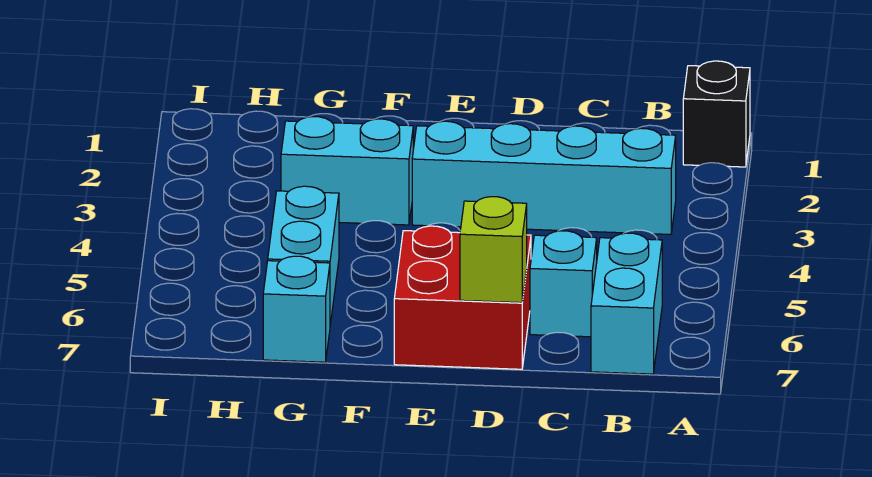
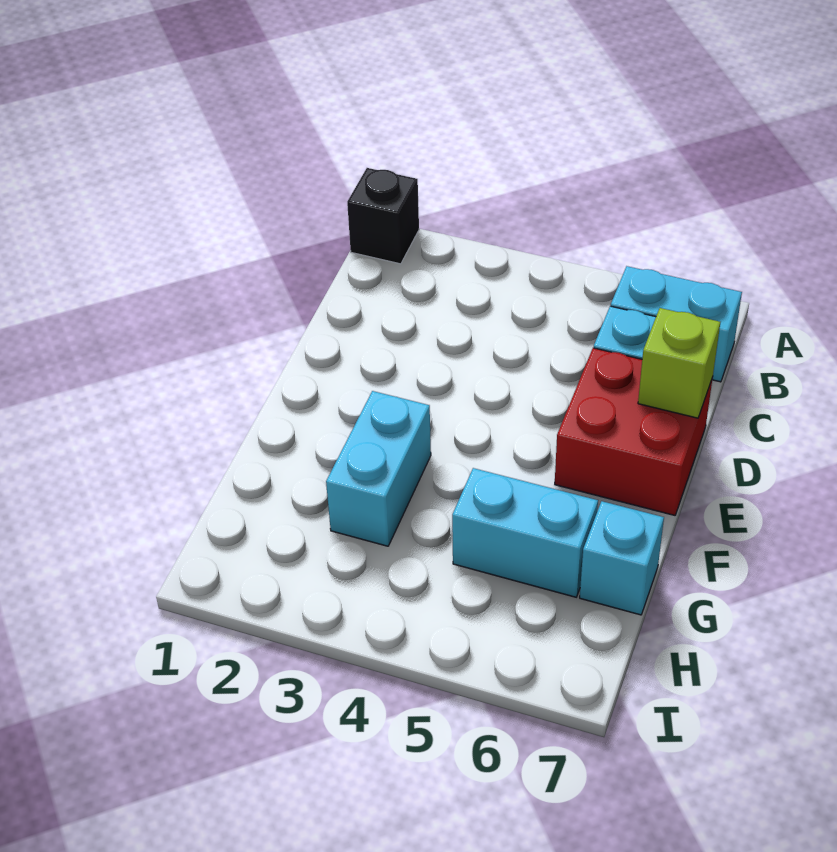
cyan brick B3:E3 level 1 -> none

